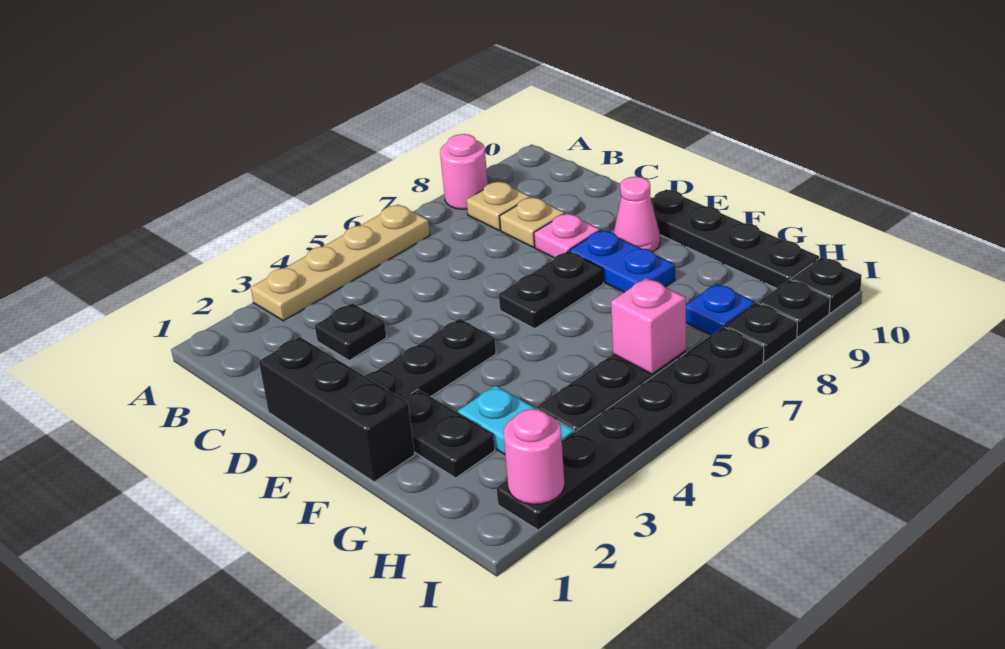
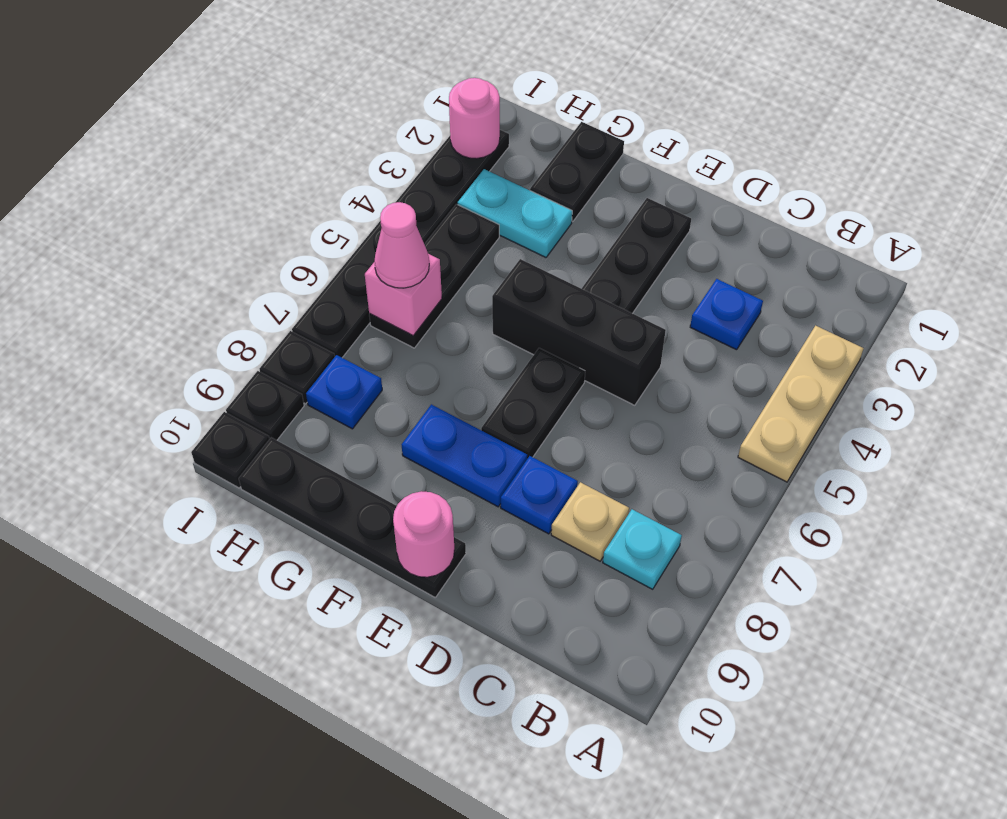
tan plate A3:A6 level 1 -> tan plate A3:A5 level 1
pink round brick A8 level 1 -> pink round brick E10 level 2
tan plate B8 level 1 -> cyan plate B8 level 1
black plate C3 level 1 -> blue plate C3 level 1
black brick D1:F1 level 1 -> black brick D5:F5 level 1
pink plate D8 level 1 -> blue plate D8 level 1
pink cone E9 level 1 -> pink cone H6 level 3
black plate F2:G2 level 1 -> black plate G1:G2 level 1

